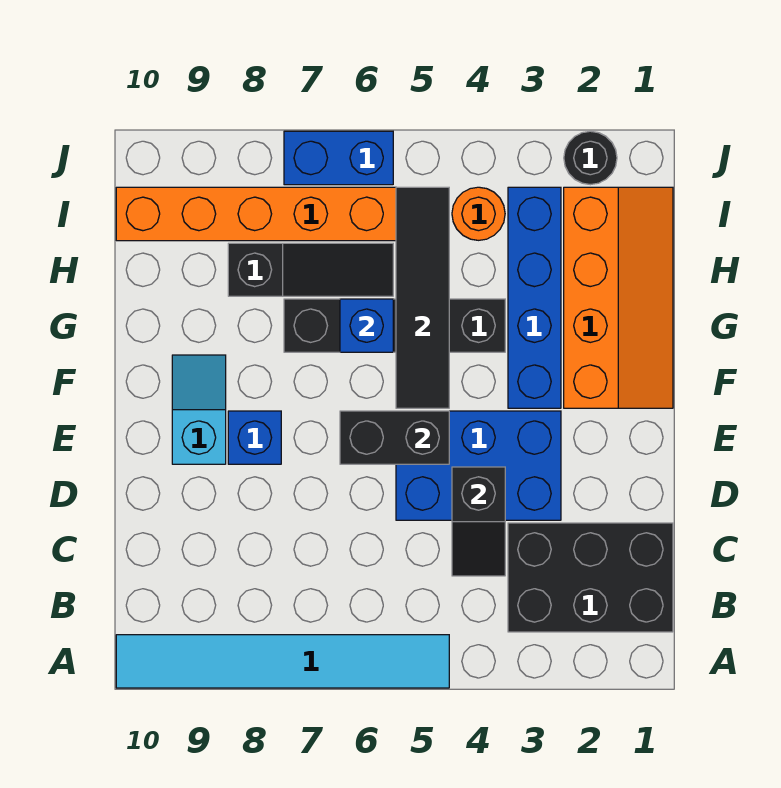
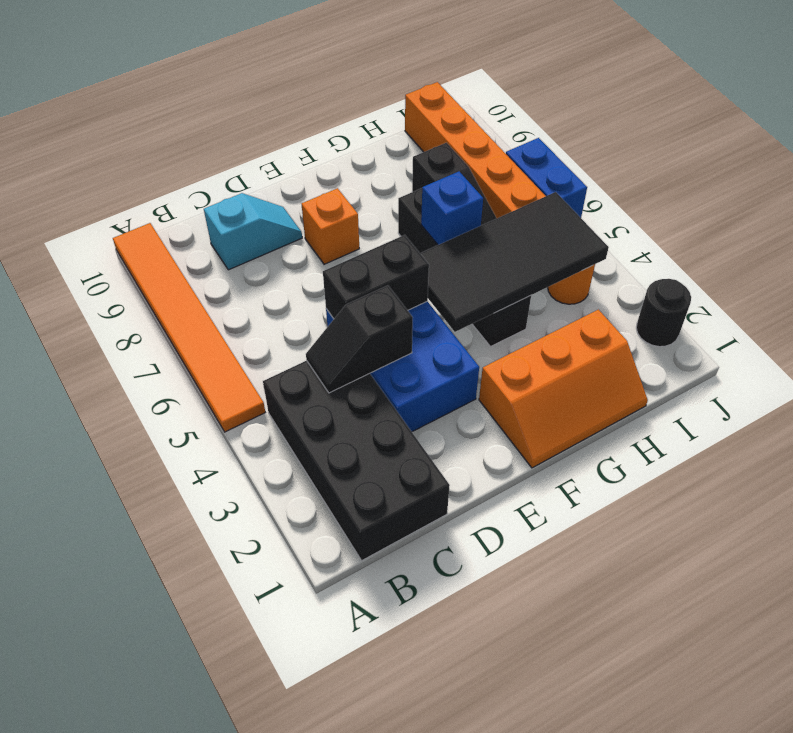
cyan tile A5:A10 level 1 -> orange tile A5:A10 level 1
black brick B1:C3 level 1 -> black brick B1:C4 level 1
black brick E5:E6 level 2 -> black brick D5:E5 level 2
blue brick E8 level 1 -> orange brick E8 level 1
cyan slope E9:F9 level 1 top E -> cyan slope C9:D9 level 1 top C
orange slope F1:I2 level 1 top 2 -> orange slope F1:H2 level 1 top 2
blue brick F3:I3 level 1 -> none
black tile F5:I5 level 2 -> black tile F4:I5 level 2

